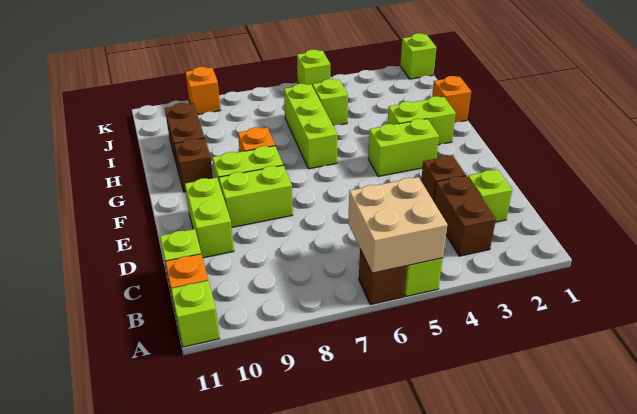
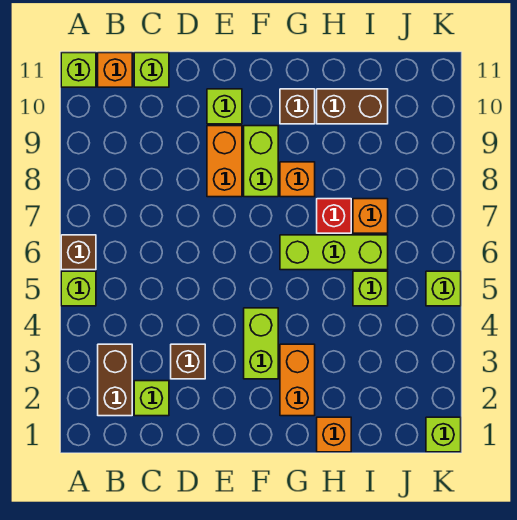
tan brick A5:B6 level 2 -> none
brown brick B3:C3 level 1 -> brown brick B2:B3 level 1
lime brick D10:E10 level 1 -> lime brick E10 level 1
lime brick E8:E9 level 1 -> orange brick E8:E9 level 1
lime brick G2:G3 level 1 -> orange brick G2:G3 level 1
none -> red brick H7 level 1
orange brick K9 level 1 -> orange brick I7 level 1

